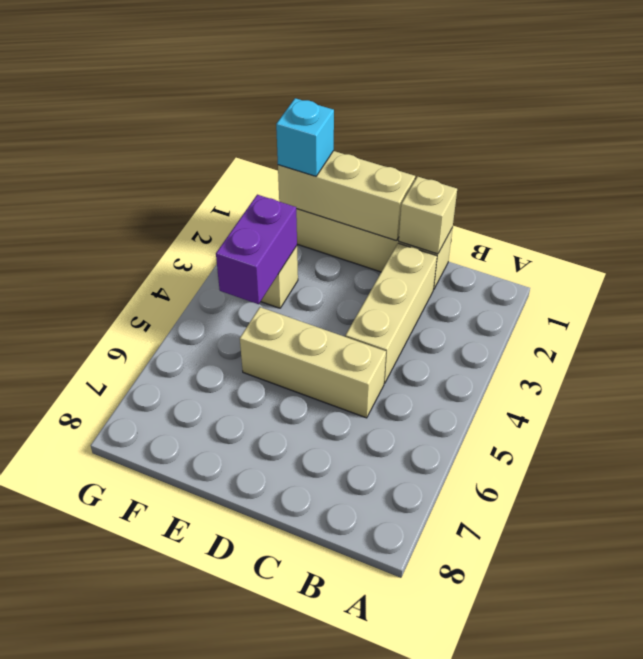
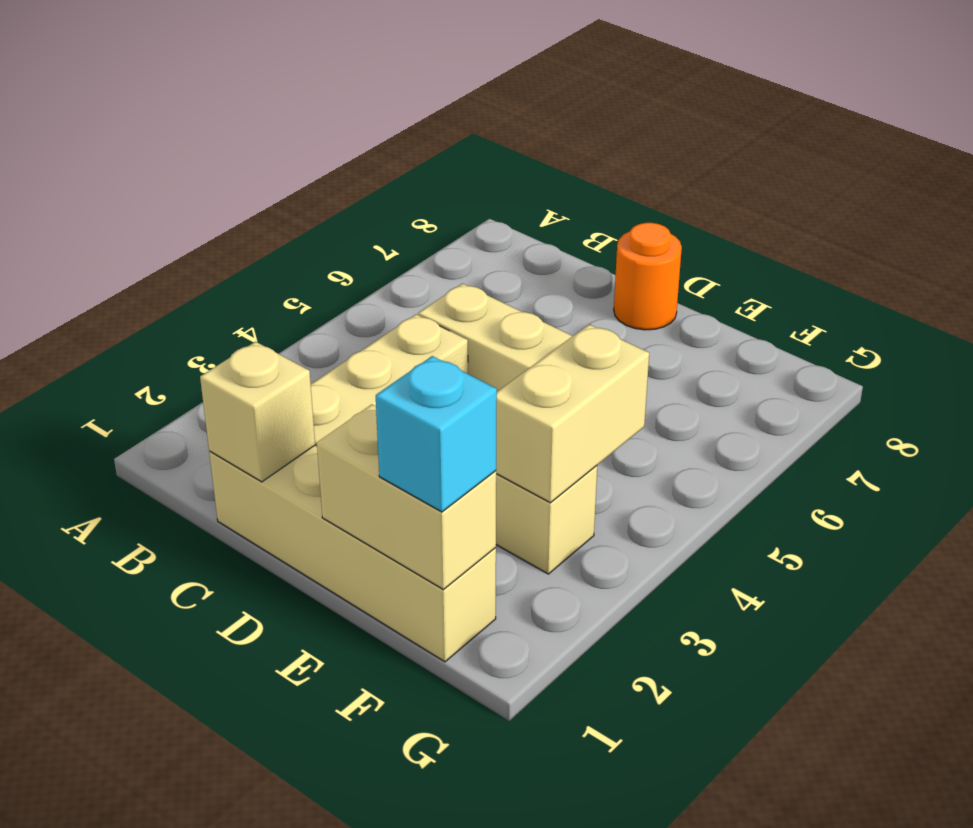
tan brick D1:F1 level 2 -> tan brick E1:F1 level 2
none -> orange round brick D8 level 1
purple brick F3:F4 level 2 -> tan brick F3:F4 level 2

